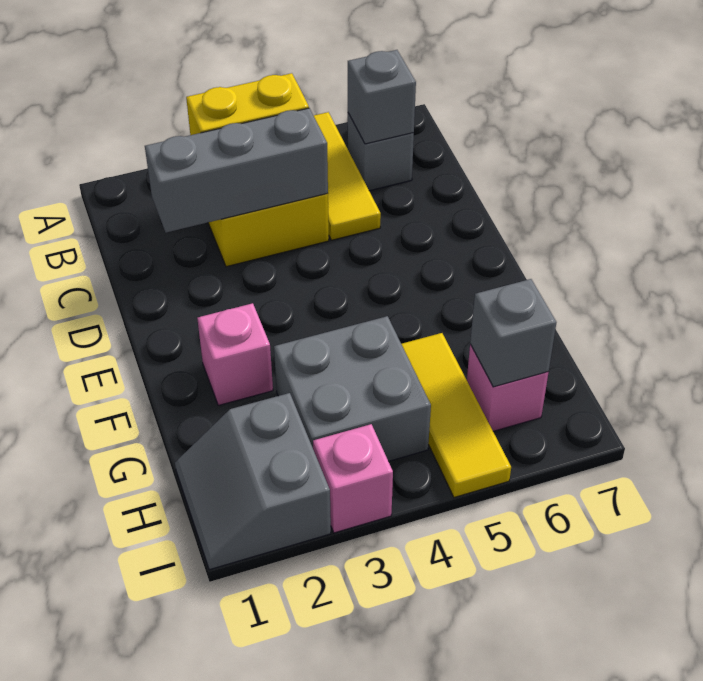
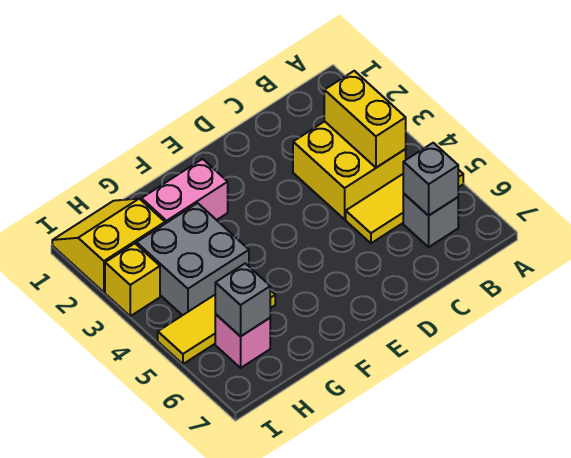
grey brick C2:C4 level 2 -> none
pink brick F2 level 1 -> pink brick F2:G2 level 1
grey slope H1:I2 level 1 top 2 -> yellow slope H1:I2 level 1 top 2
pink brick I3 level 1 -> yellow brick I3 level 1

